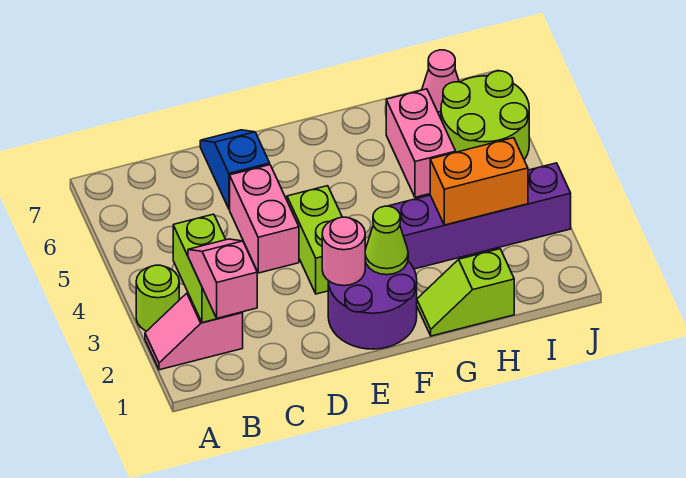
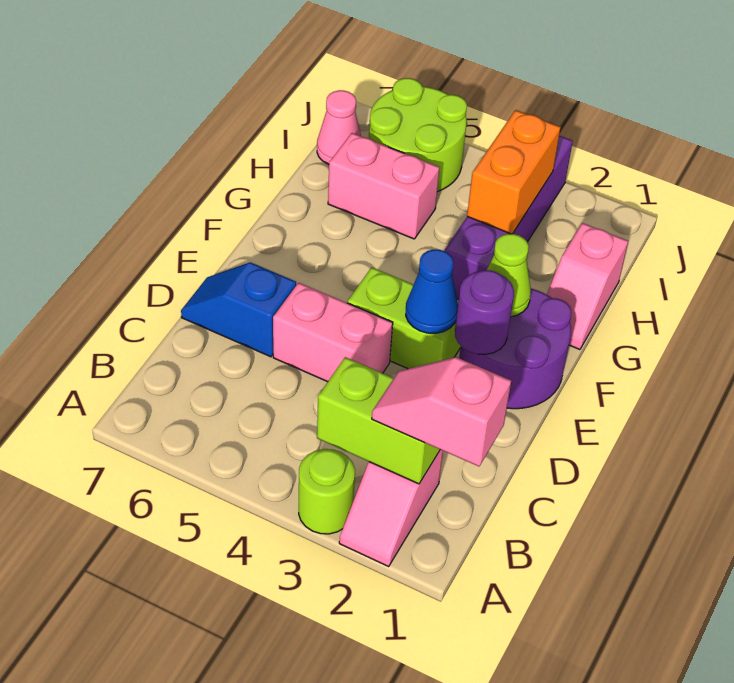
pink round brick E2 level 2 -> purple round brick E2 level 2
none -> blue cone E3 level 2
lime slope G1:H1 level 1 top H -> pink slope G1:H1 level 1 top H

